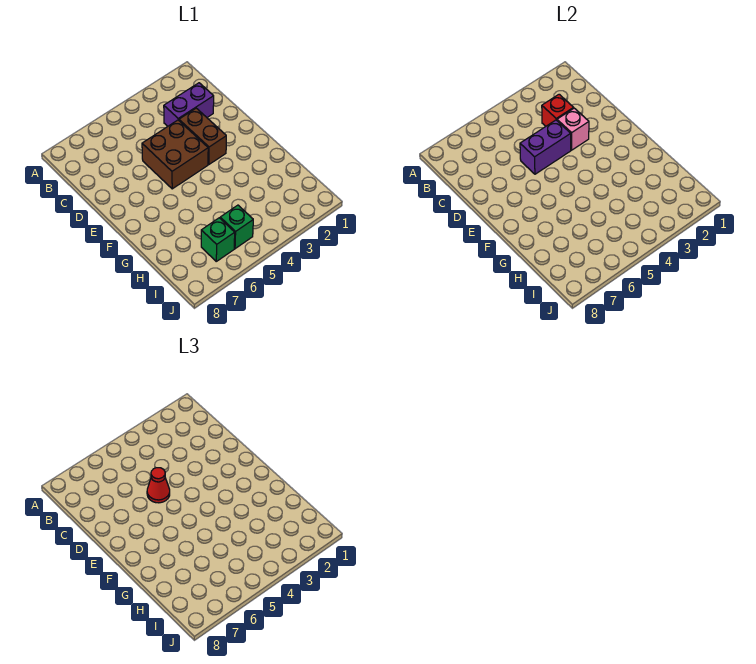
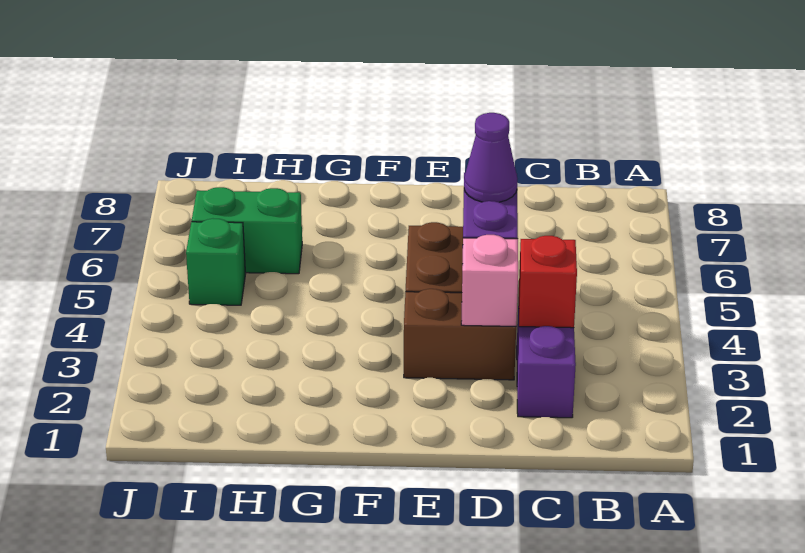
red cone D5 level 3 -> purple cone D5 level 3
green brick I6 level 1 -> green brick H6:I6 level 1

